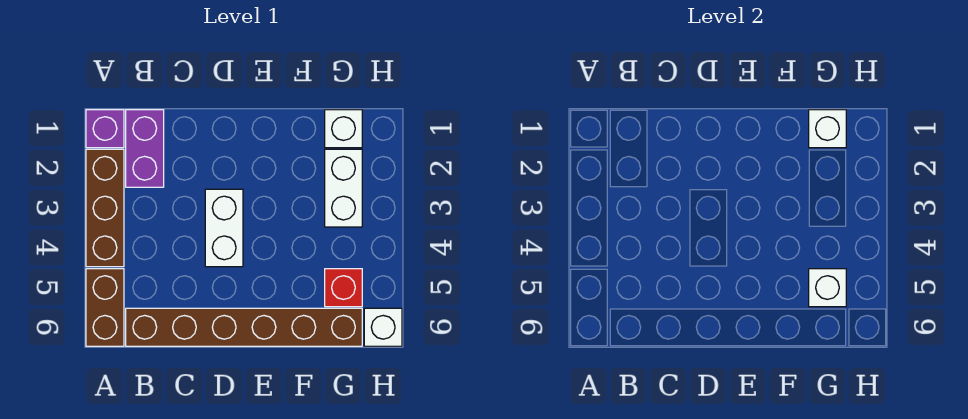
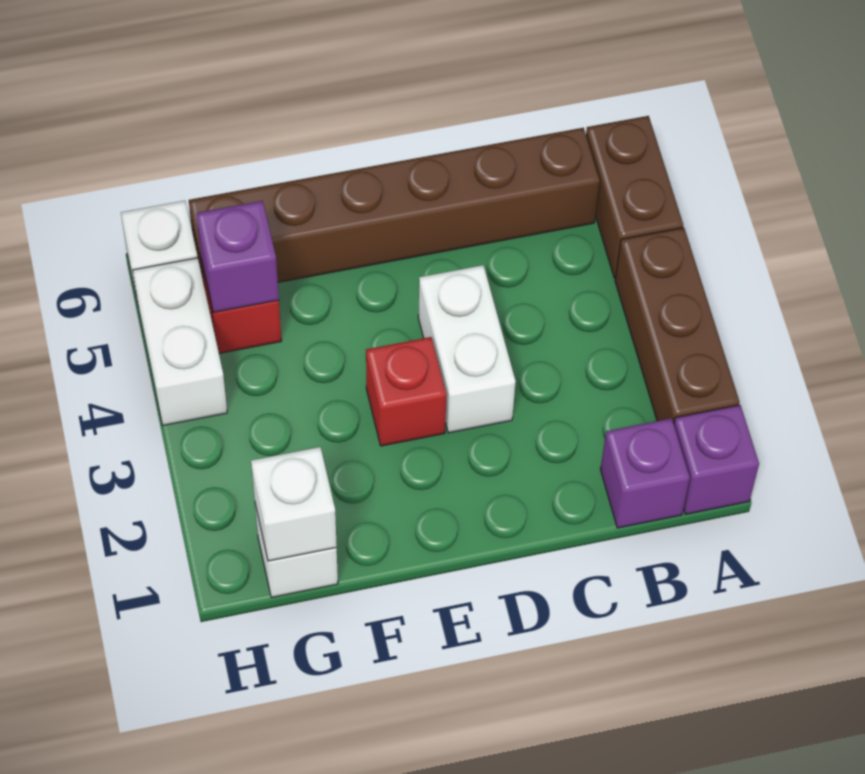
purple brick B1:B2 level 1 -> purple brick B1 level 1
none -> red brick E3 level 1
white brick G2:G3 level 1 -> white brick H4:H5 level 1
white brick G5 level 2 -> purple brick G5 level 2

